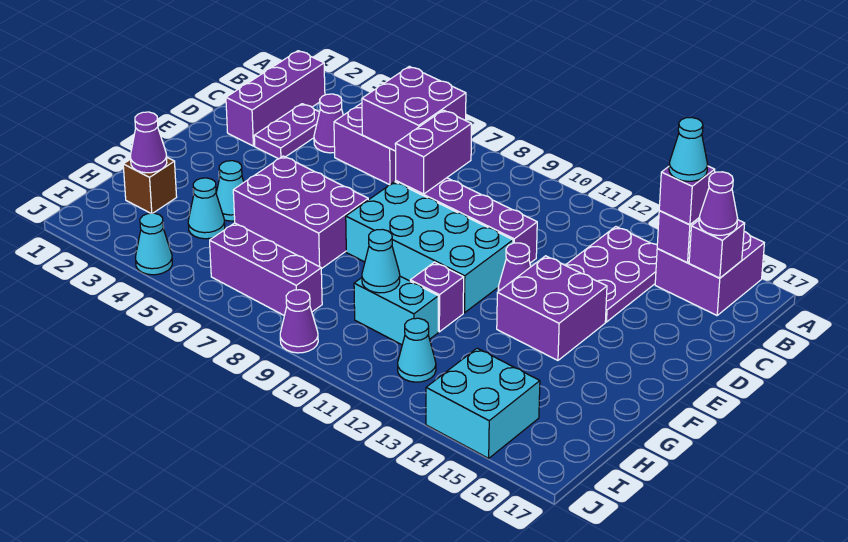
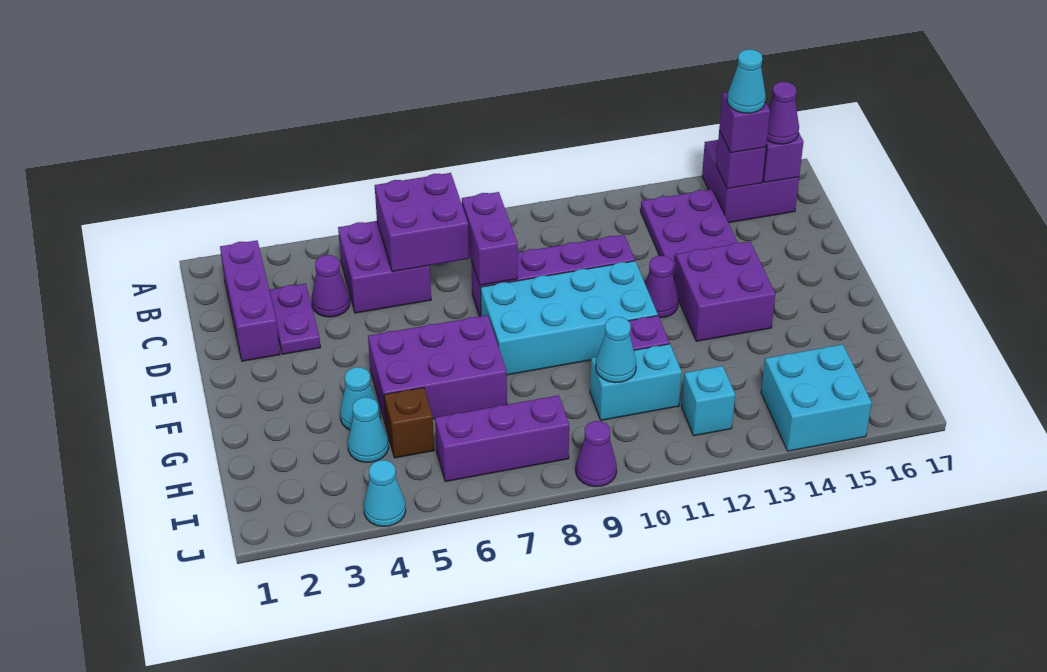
brown brick H2 level 1 -> brown brick H5 level 1
purple cone H2 level 2 -> none
cyan cone I12 level 1 -> cyan brick I12 level 1

